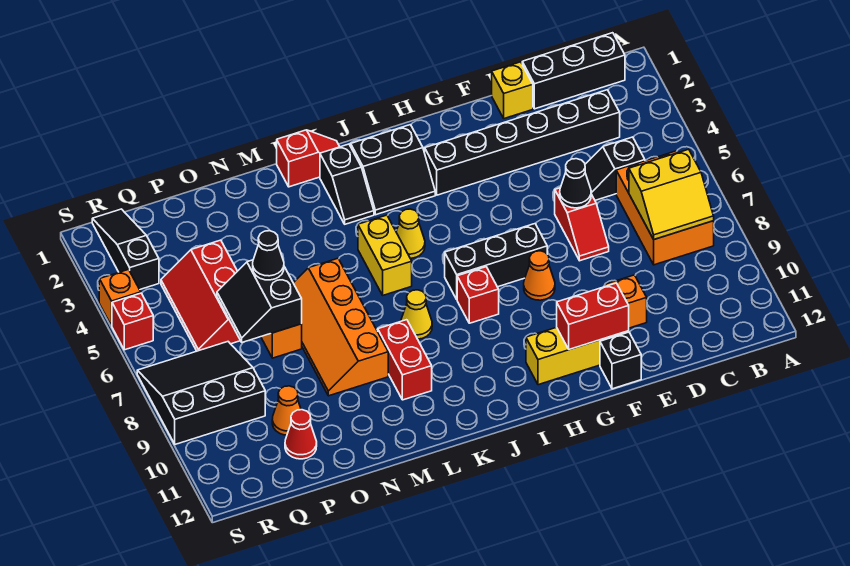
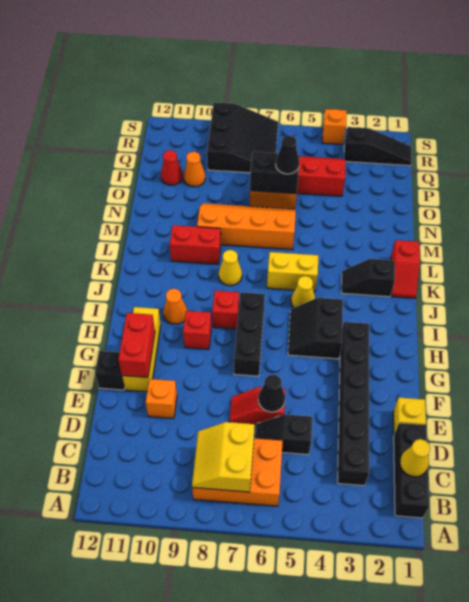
none -> yellow cone C1 level 2
black slope C5:D5 level 1 top C -> black slope D5:D6 level 1 top 5
orange cone G8 level 1 -> orange cone I10 level 1
black slope I2:J3 level 1 top 2 -> black slope H4:I5 level 1 top 4
red brick S5 level 1 -> red brick H9 level 1

